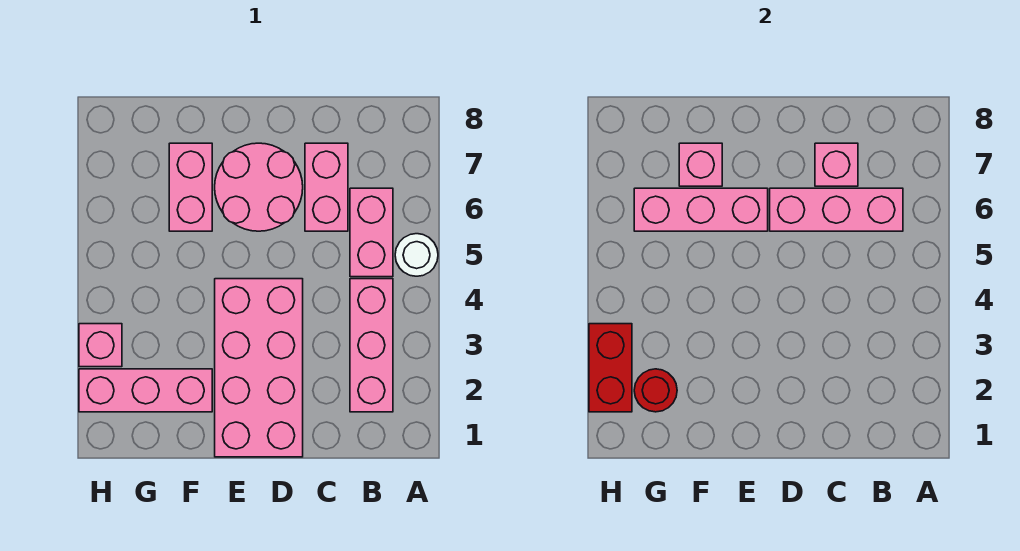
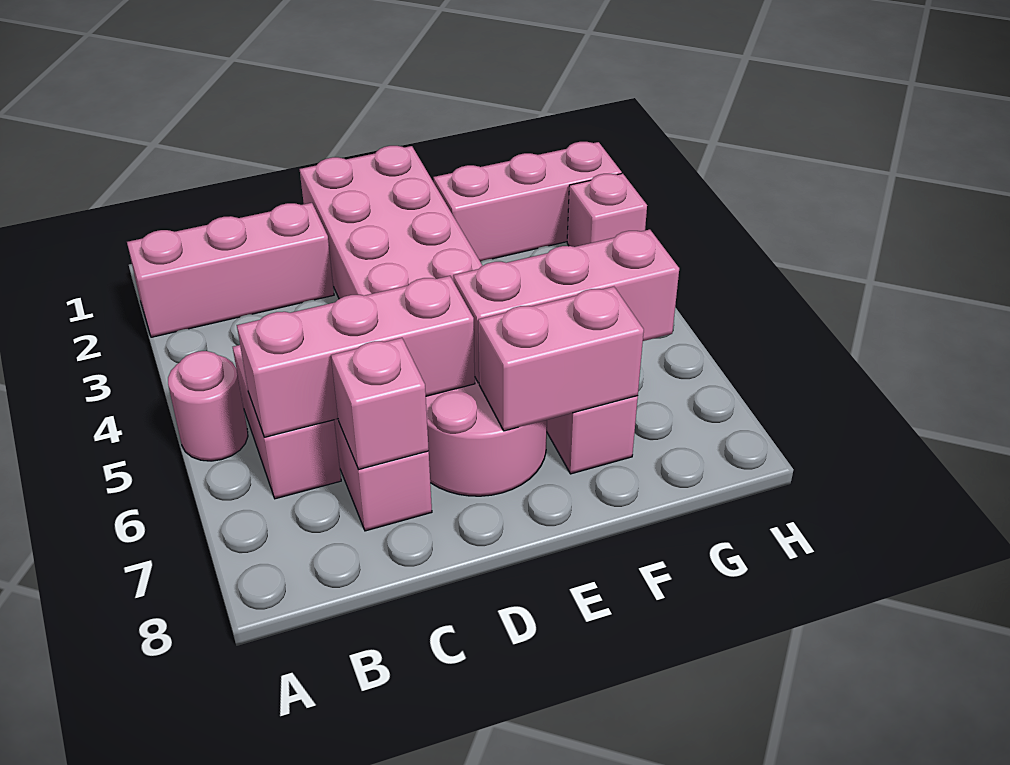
white round brick A5 level 1 -> pink round brick A5 level 1
pink brick B2:B4 level 1 -> pink brick A2:C2 level 1
pink brick F7 level 2 -> pink brick E7:F7 level 2
red round brick G2 level 2 -> none
red brick H2:H3 level 2 -> none

